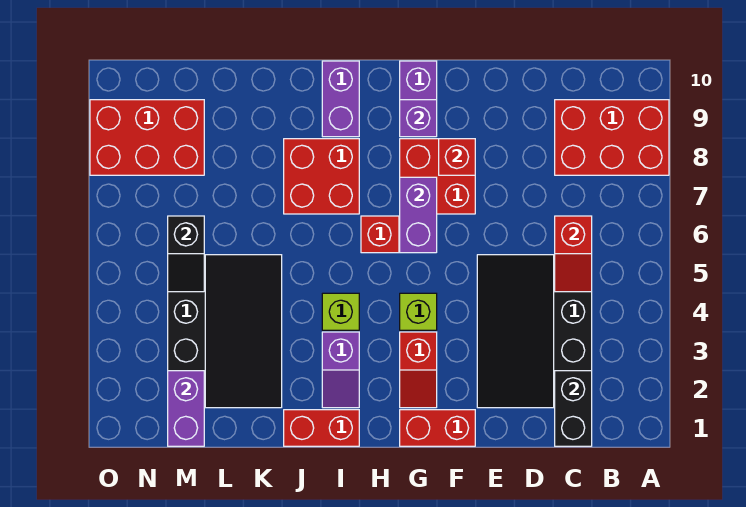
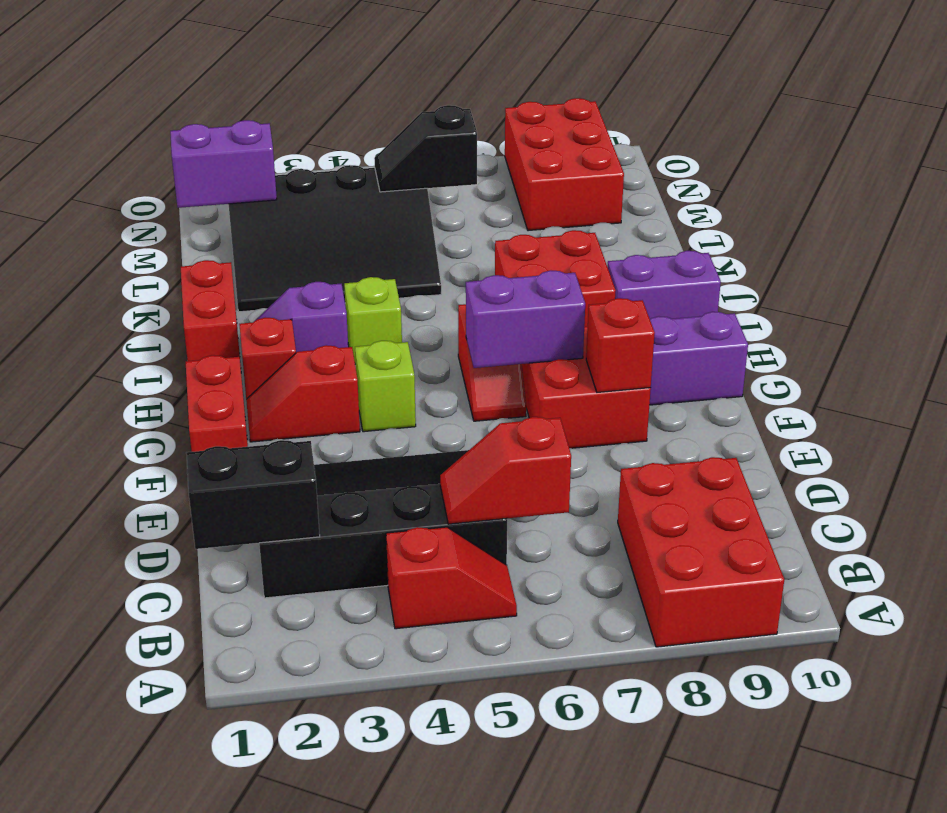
none -> red slope B4:B5 level 1 top 4
purple brick G9 level 2 -> none
none -> red brick H2 level 1

